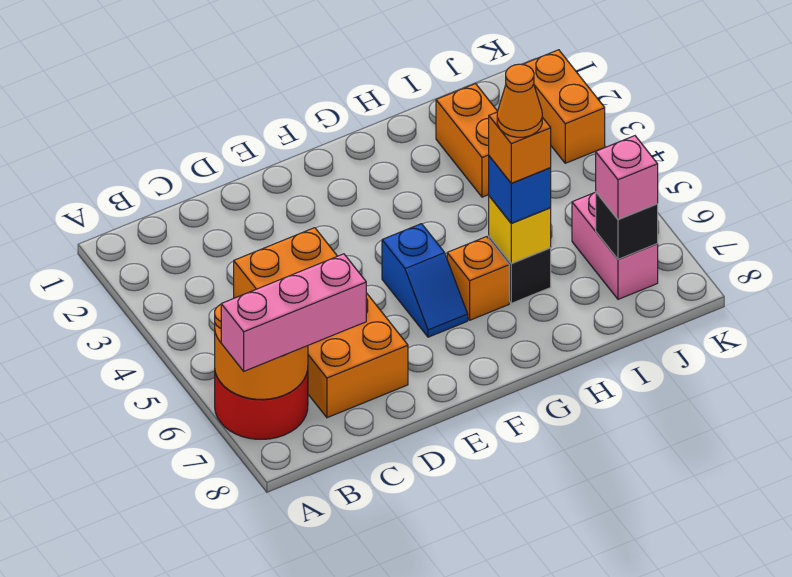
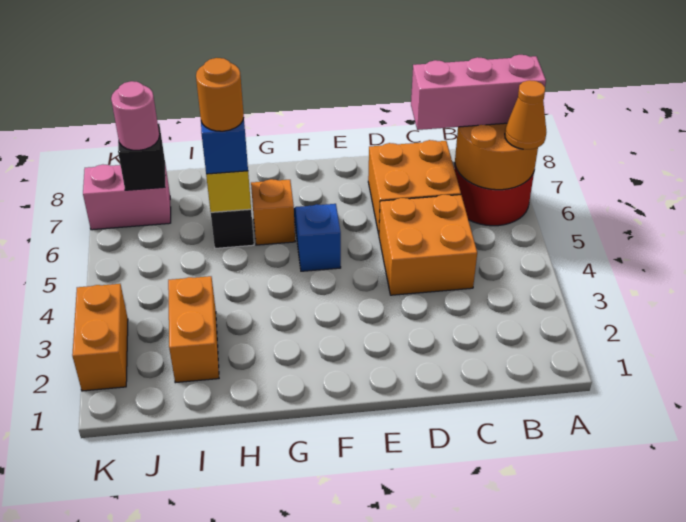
orange brick H6 level 4 -> orange round brick H6 level 4
orange cone H6 level 5 -> orange cone A6 level 3
pink brick J6:J7 level 1 -> pink brick J7:K7 level 1
pink brick J7 level 3 -> pink round brick J7 level 3

